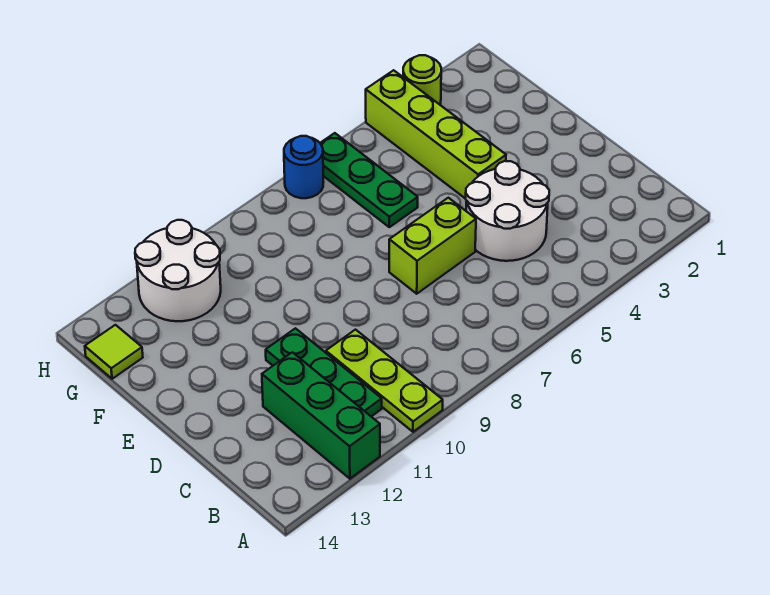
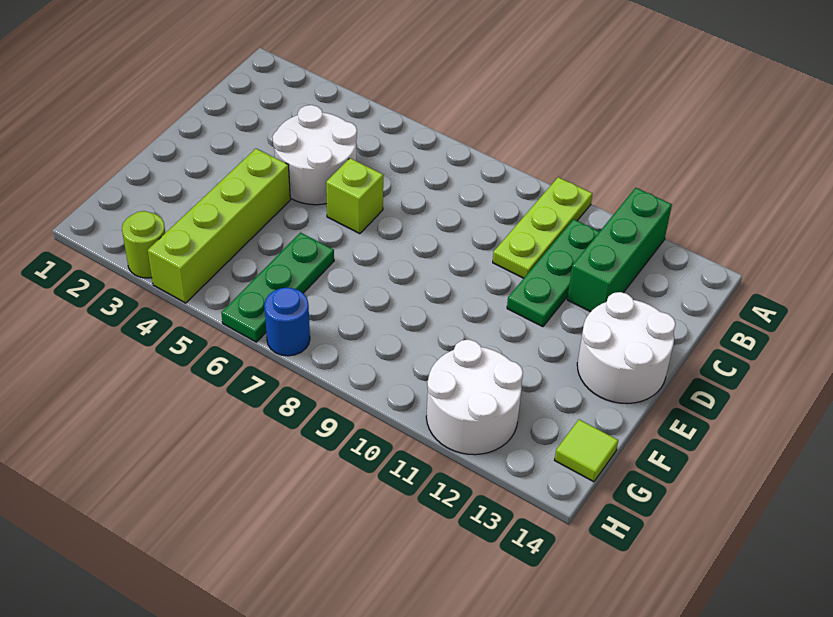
lime brick D6:D7 level 1 -> lime brick D6 level 1
none -> white round brick D13:E14 level 1

